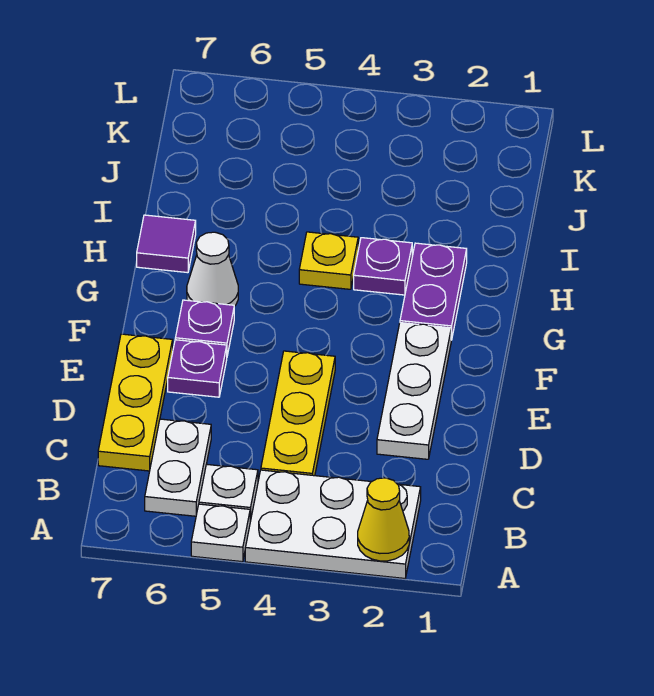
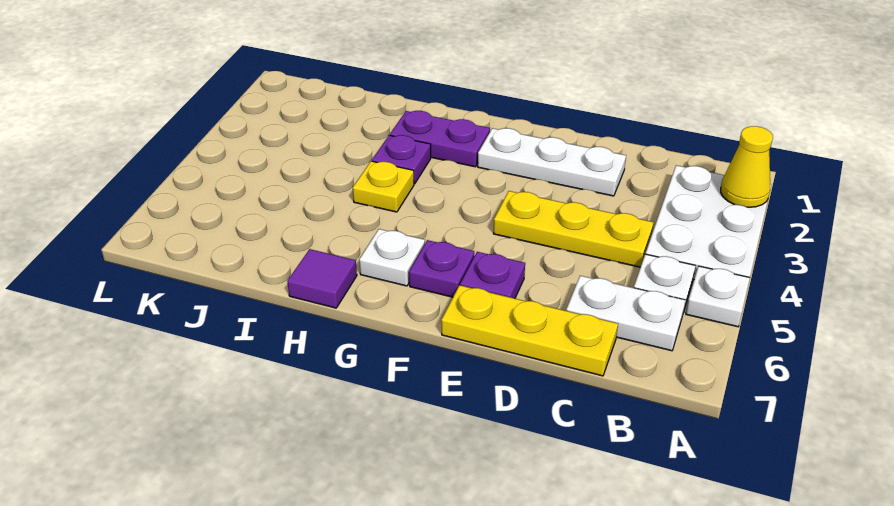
white cone G6 level 1 -> white plate G6 level 1

